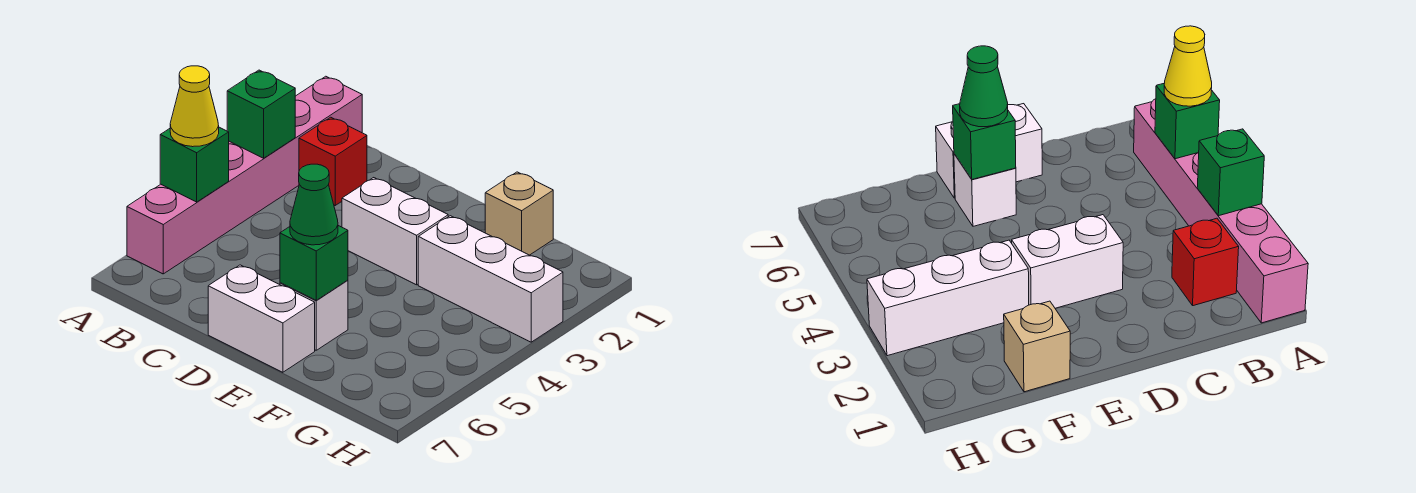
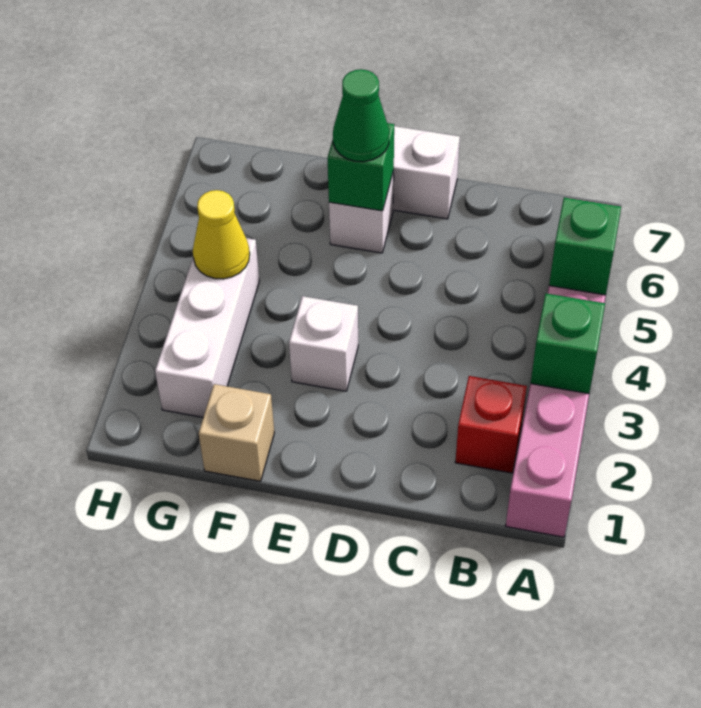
yellow cone A5 level 3 -> yellow cone G4 level 2
white brick D3:E3 level 1 -> white brick E3 level 1
white brick F3:H3 level 1 -> white brick G2:G4 level 1

